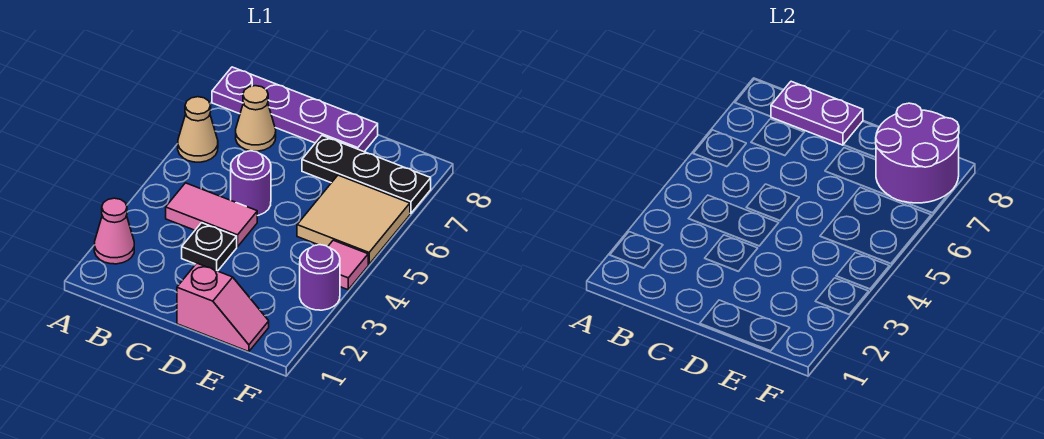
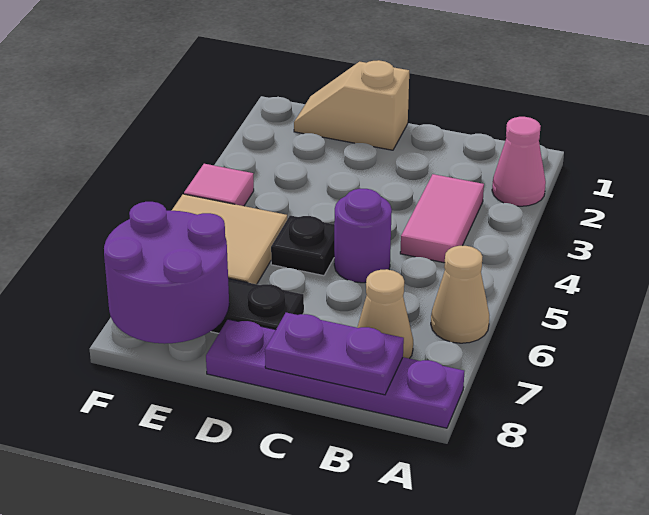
pink tile B4:C4 level 1 -> pink tile B3:B4 level 1
black plate C3 level 1 -> black plate D5 level 1
pink slope D1:E1 level 1 top D -> tan slope D1:E1 level 1 top D
purple round brick F3 level 1 -> none

